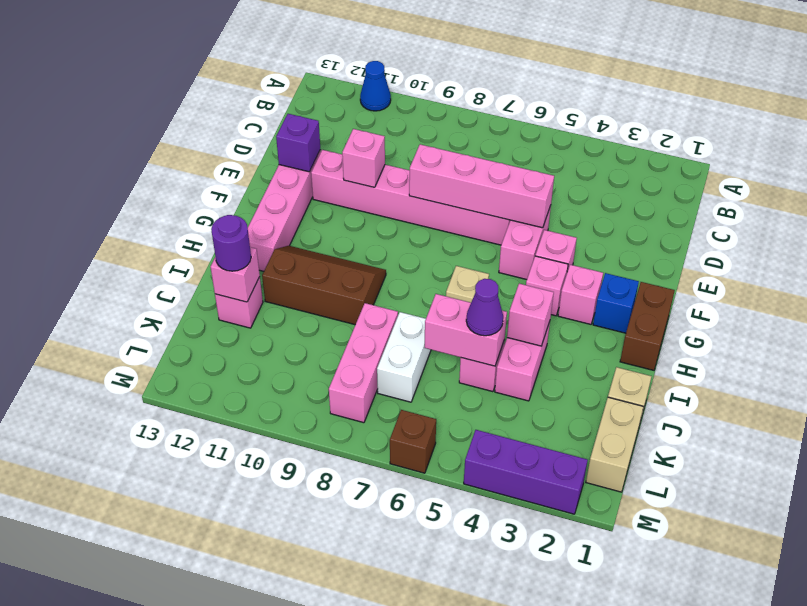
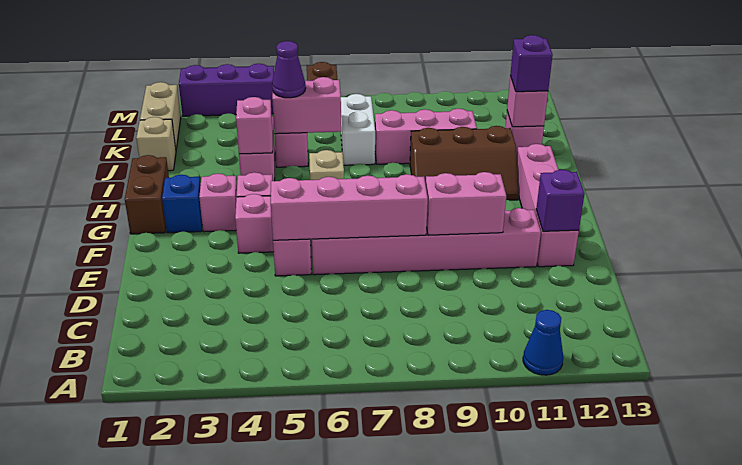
pink brick E10 level 2 -> pink brick E9:E10 level 2
pink brick J8:L8 level 1 -> pink brick J8:J10 level 1
purple round brick J12 level 3 -> purple brick J12 level 3

